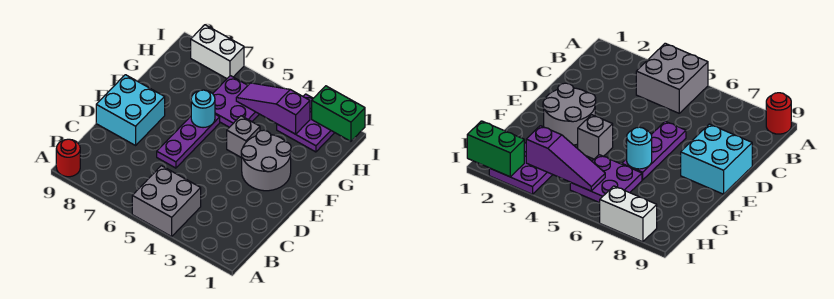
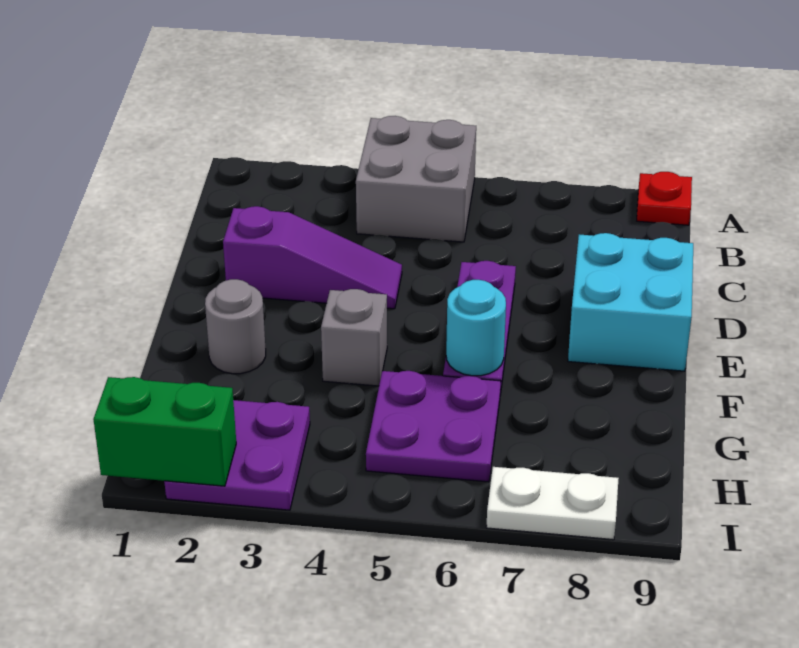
red round brick A9 level 1 -> red plate A9 level 1
grey round brick E2:F3 level 1 -> grey round brick F2 level 1
purple slope H3:H5 level 2 top 3 -> purple slope D2:D4 level 1 top 2
white brick I7:I8 level 1 -> white plate I7:I8 level 1

